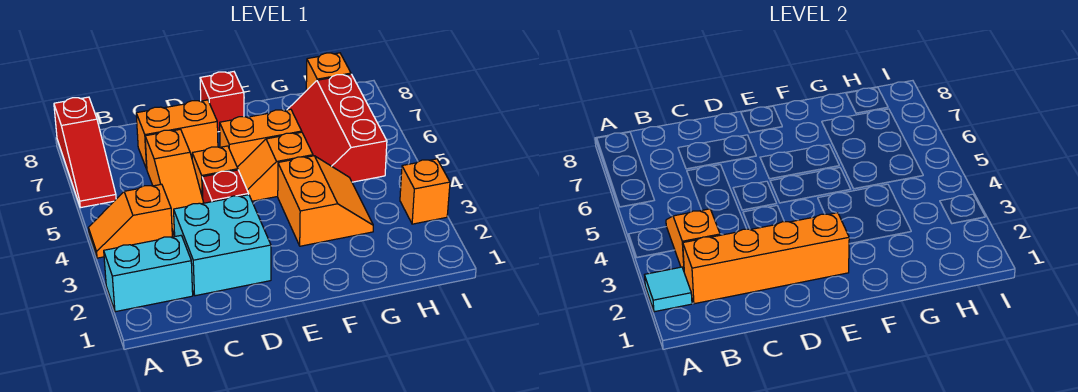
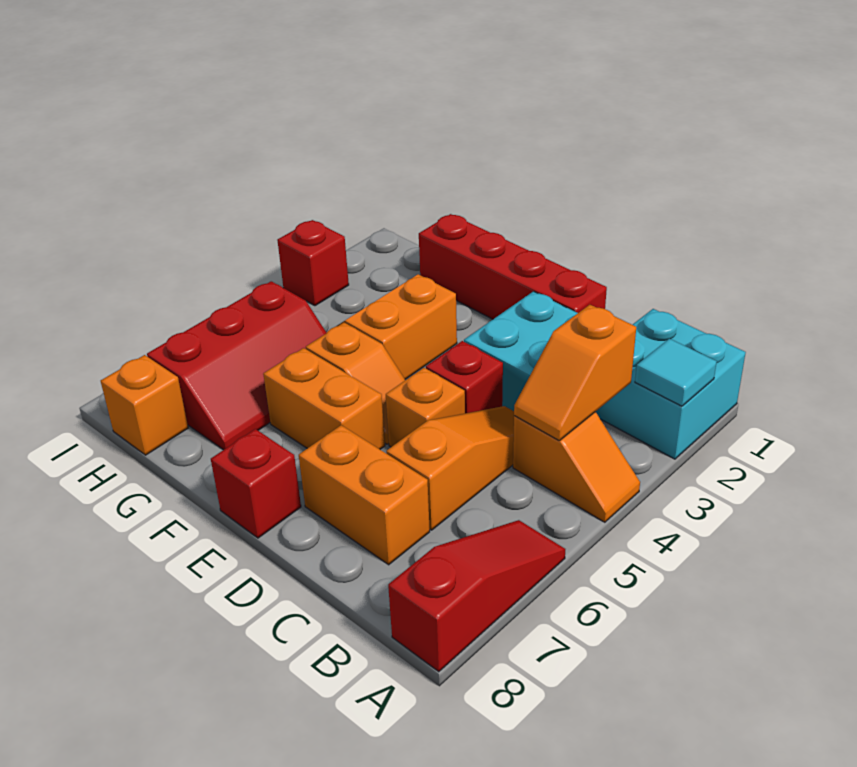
cyan brick A2:B2 level 1 -> cyan brick A1:B2 level 1
orange brick B2:E2 level 2 -> none
none -> red brick D1:G1 level 1
orange brick I3 level 1 -> red brick I3 level 1

